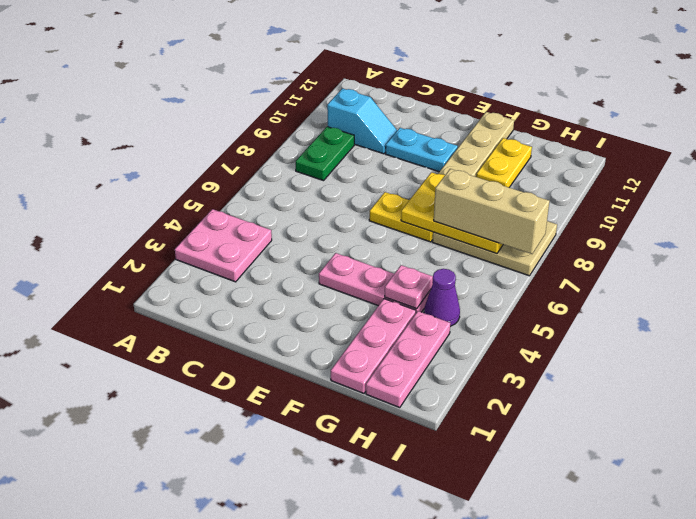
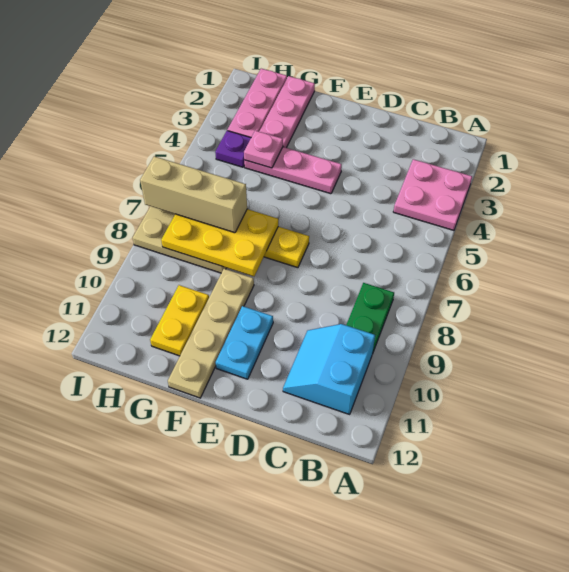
cyan slope B10:C10 level 1 top B -> cyan slope B10:C11 level 1 top B
cyan plate D10:E10 level 1 -> cyan plate E10:E11 level 1
purple cone H4 level 1 -> purple plate H4 level 1

